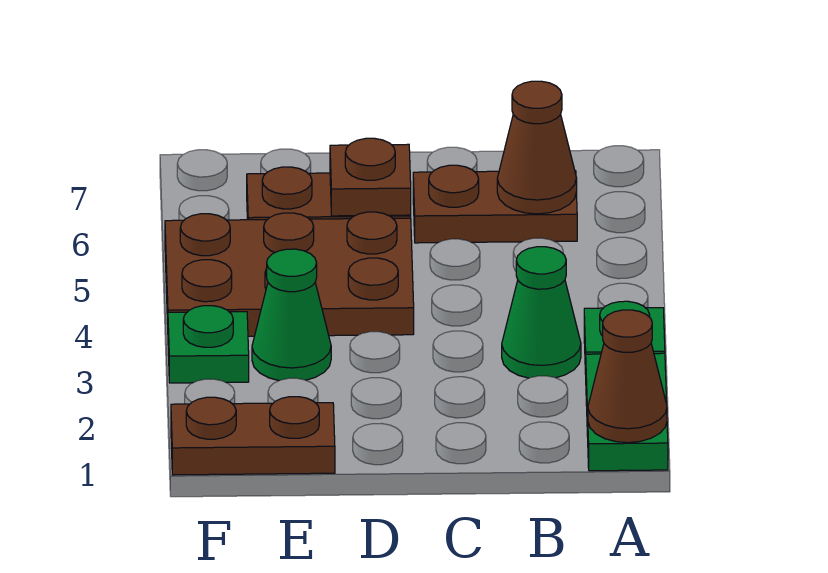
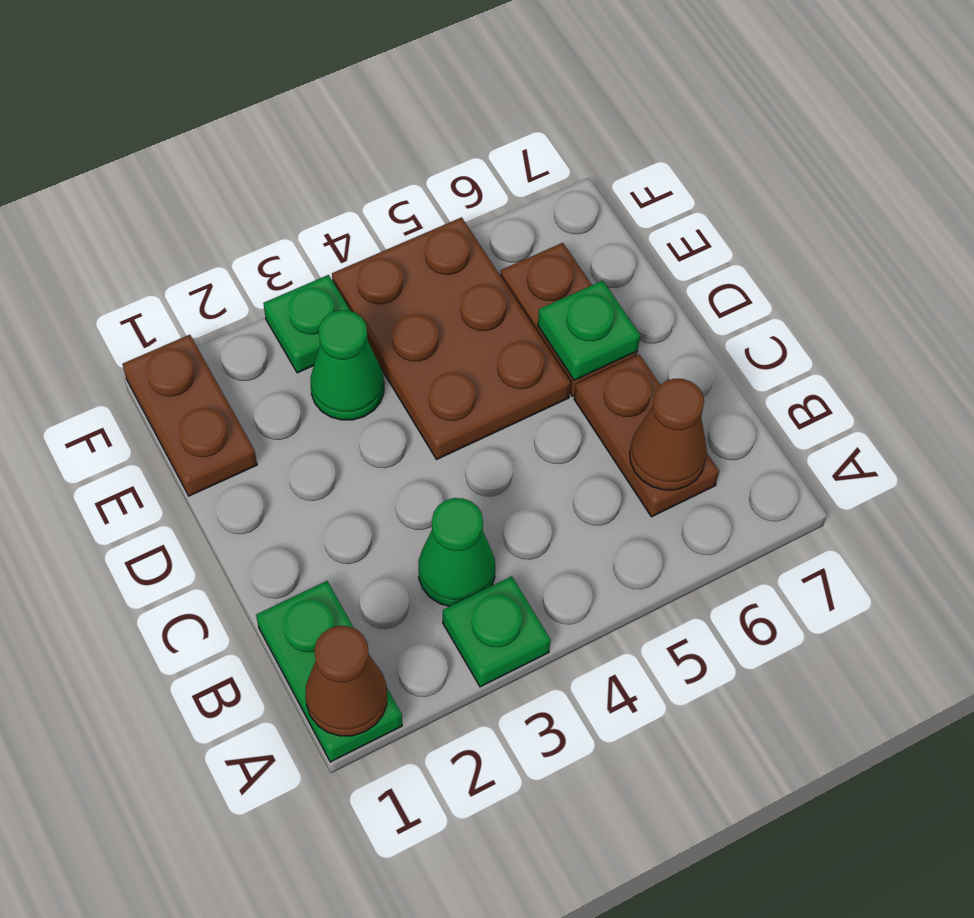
green plate A1:A2 level 1 -> green plate A1:B1 level 1
brown plate D6 level 2 -> green plate D6 level 2

